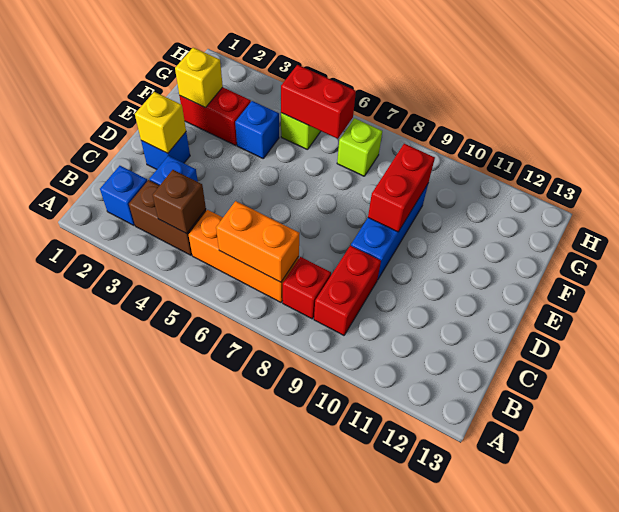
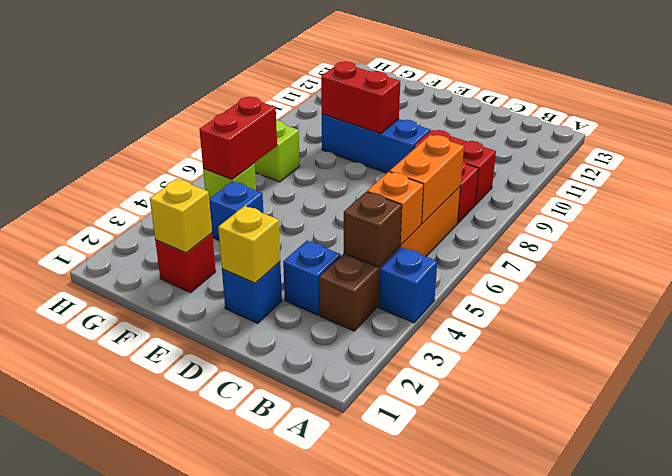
blue brick B2 level 1 -> blue brick A4 level 1
none -> orange brick B5 level 2
red brick F2:F3 level 1 -> red brick F2 level 1

